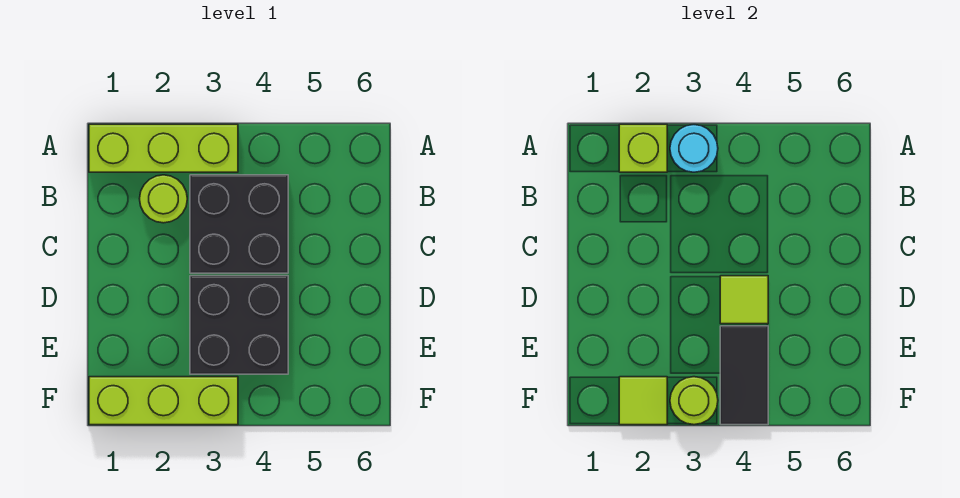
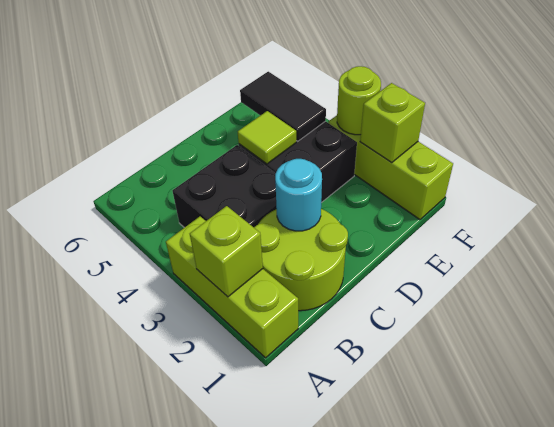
cyan round brick A3 level 2 -> cyan round brick C2 level 2
lime round brick B2 level 1 -> lime round brick B1:C2 level 1
black tile E4:F4 level 2 -> black tile E4:E5 level 2
lime tile F2 level 2 -> lime brick F2 level 2

